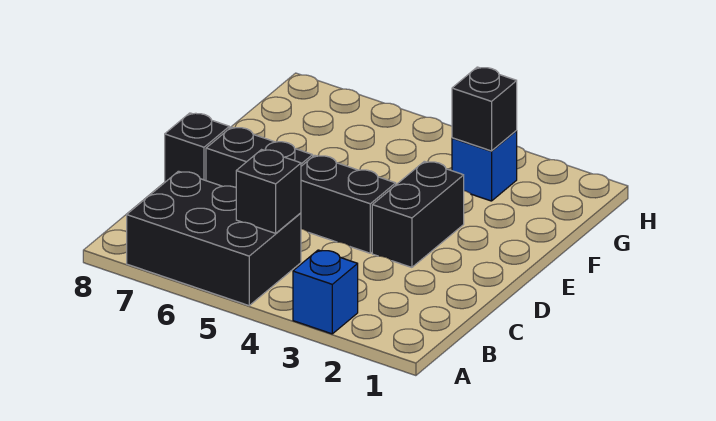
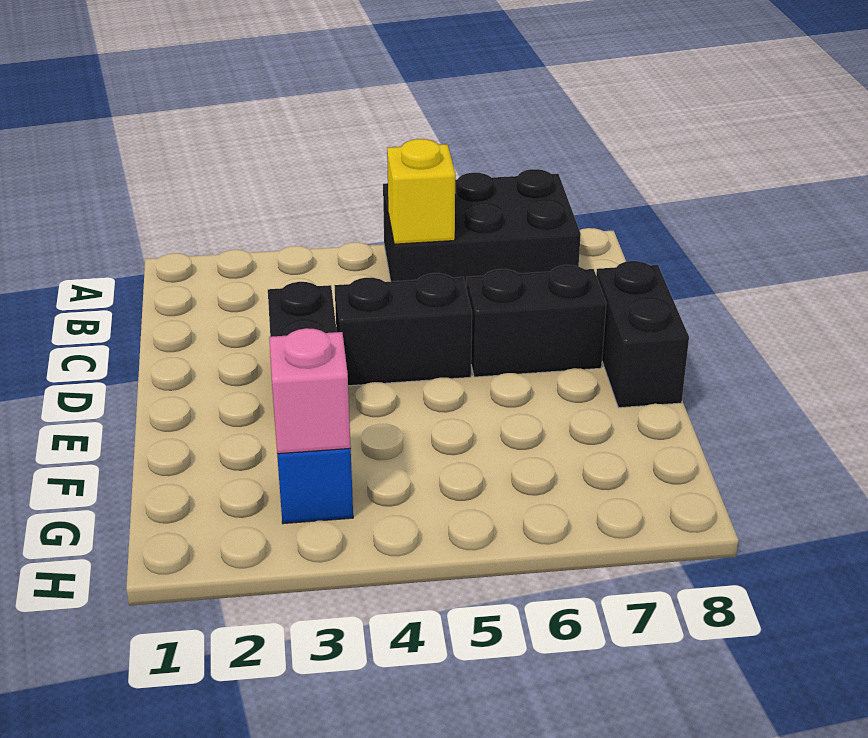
blue brick A3 level 1 -> none
black brick B5 level 2 -> yellow brick B5 level 2
black brick D8 level 1 -> black brick D8:E8 level 1
black brick G3 level 2 -> pink brick G3 level 2

